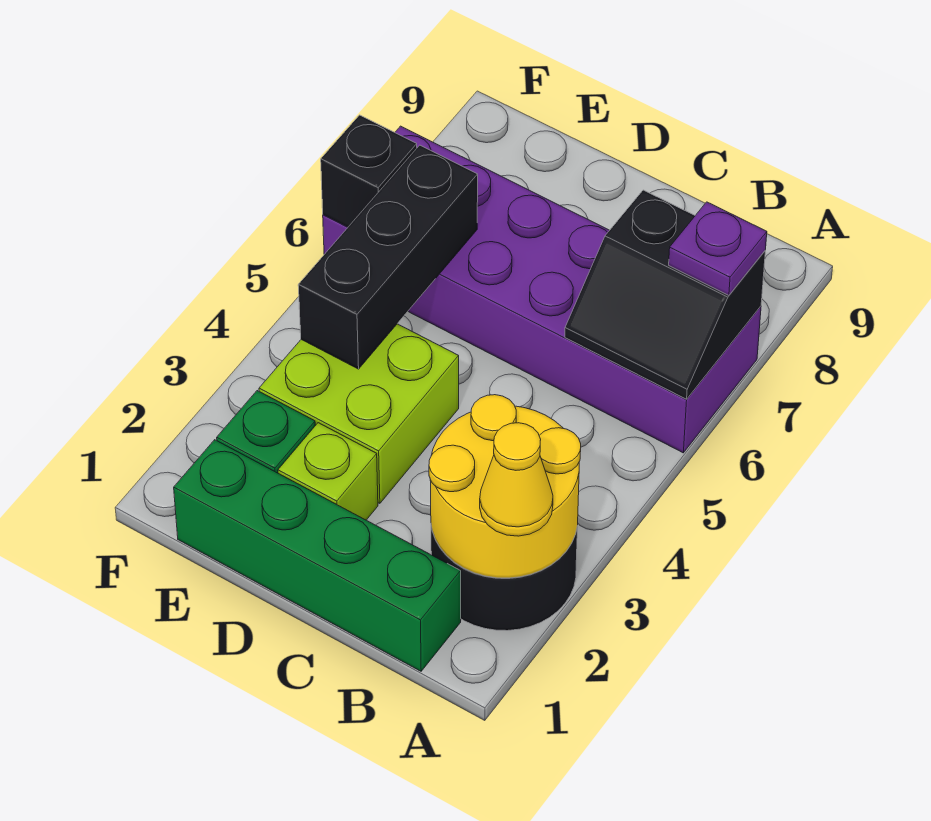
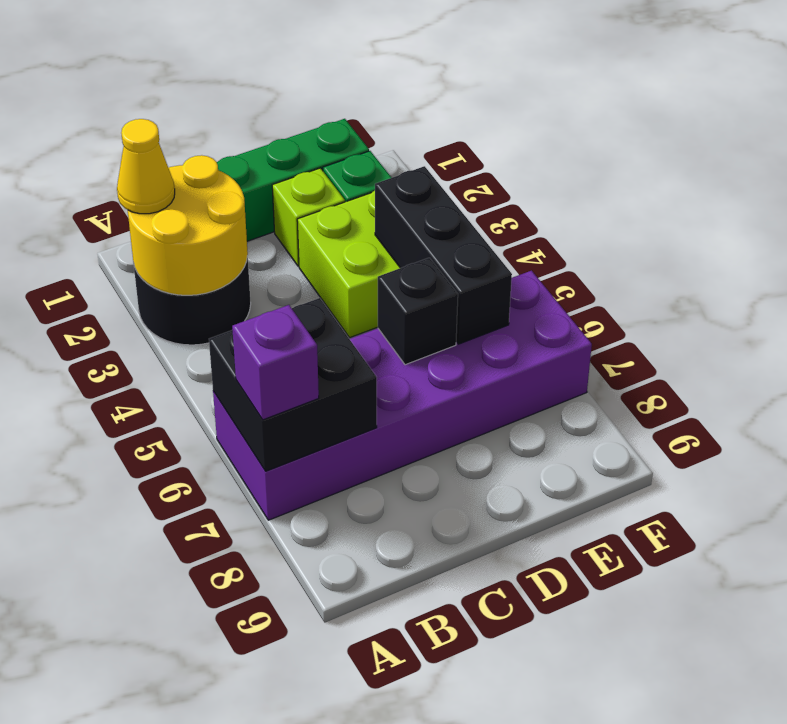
black slope A6:B7 level 2 top 7 -> black brick A6:B7 level 2
purple plate A7 level 3 -> purple brick A7 level 3
black brick F6 level 2 -> black brick D6 level 2

